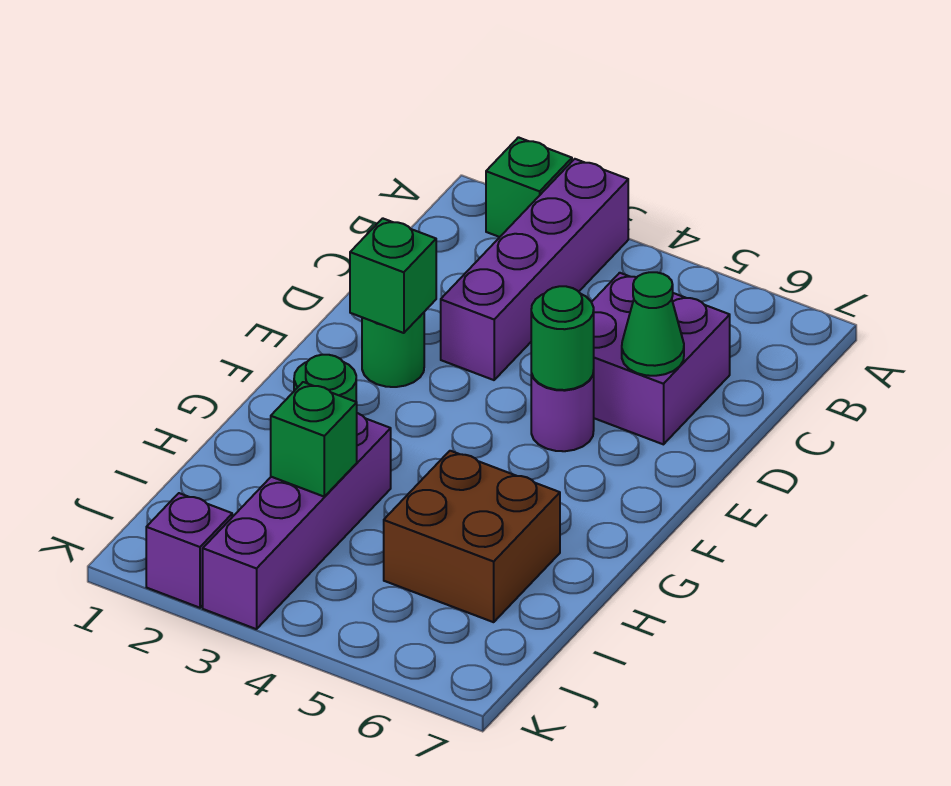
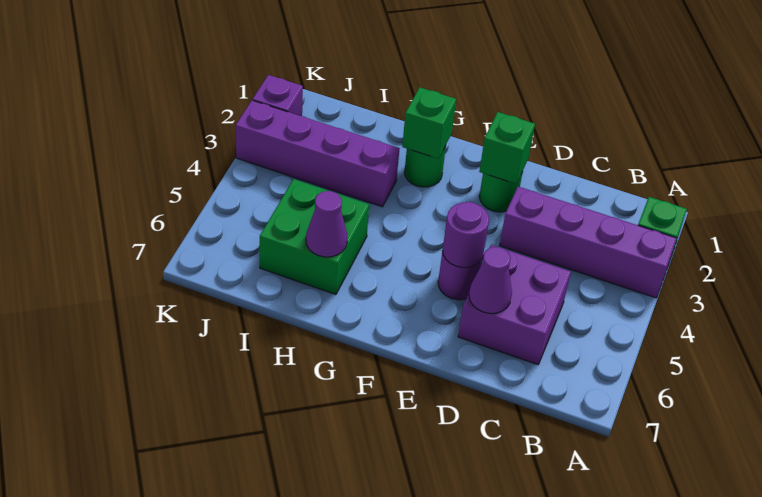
green cone D6 level 2 -> purple cone D6 level 2
green round brick E5 level 2 -> purple round brick E5 level 2
brown brick H5:I6 level 1 -> green brick H5:I6 level 1
none -> purple cone H6 level 2
green brick I3 level 2 -> green brick G2 level 2

